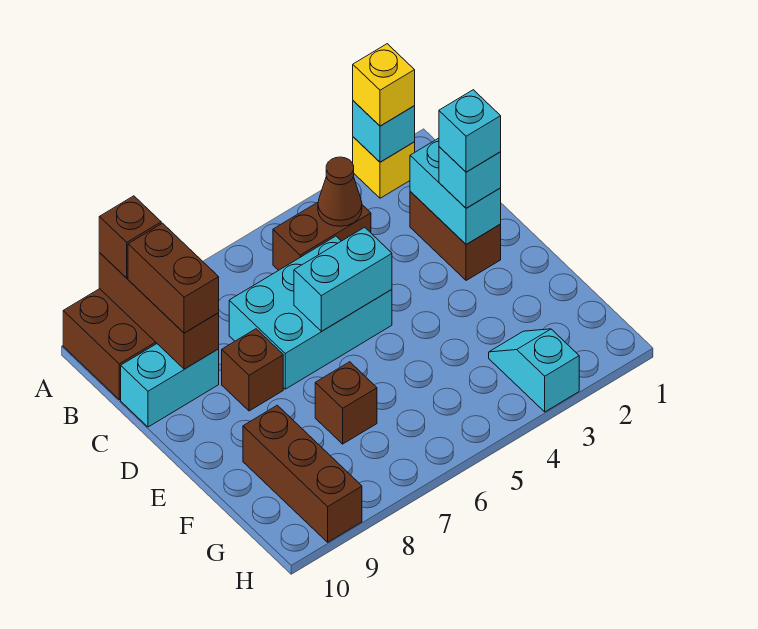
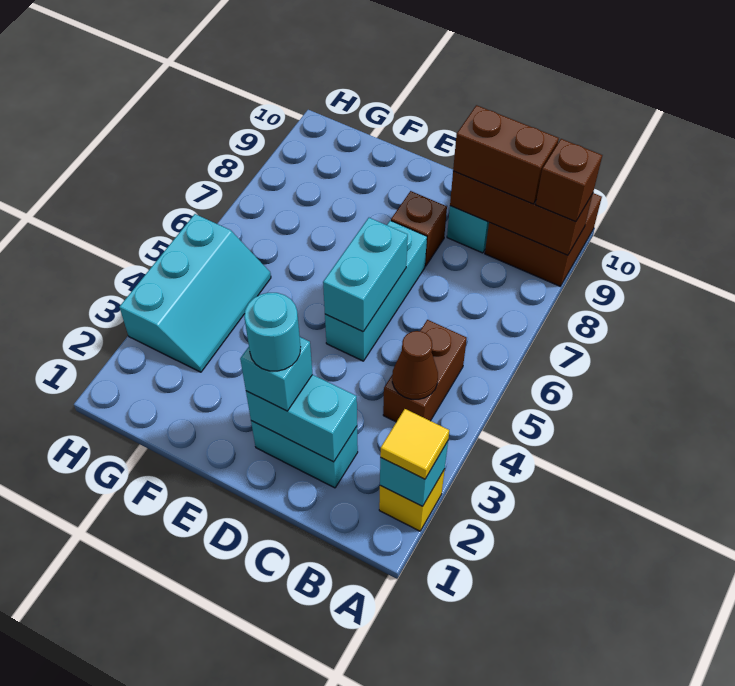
yellow brick A2 level 3 -> yellow tile A2 level 3
brown brick C2:D2 level 1 -> cyan brick C2:D2 level 1
cyan brick C5:D7 level 1 -> cyan brick D5:D7 level 1
cyan brick D2 level 4 -> cyan round brick D2 level 4
brown brick F7 level 1 -> none
brown brick F9:H9 level 1 -> none
cyan slope G3:H3 level 1 top H -> cyan slope G3:H5 level 1 top H

